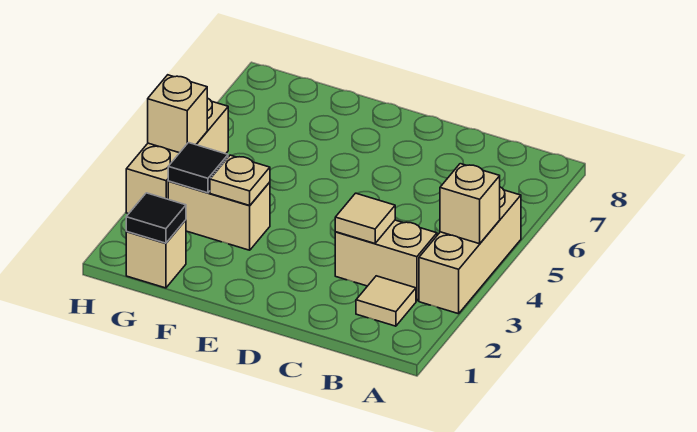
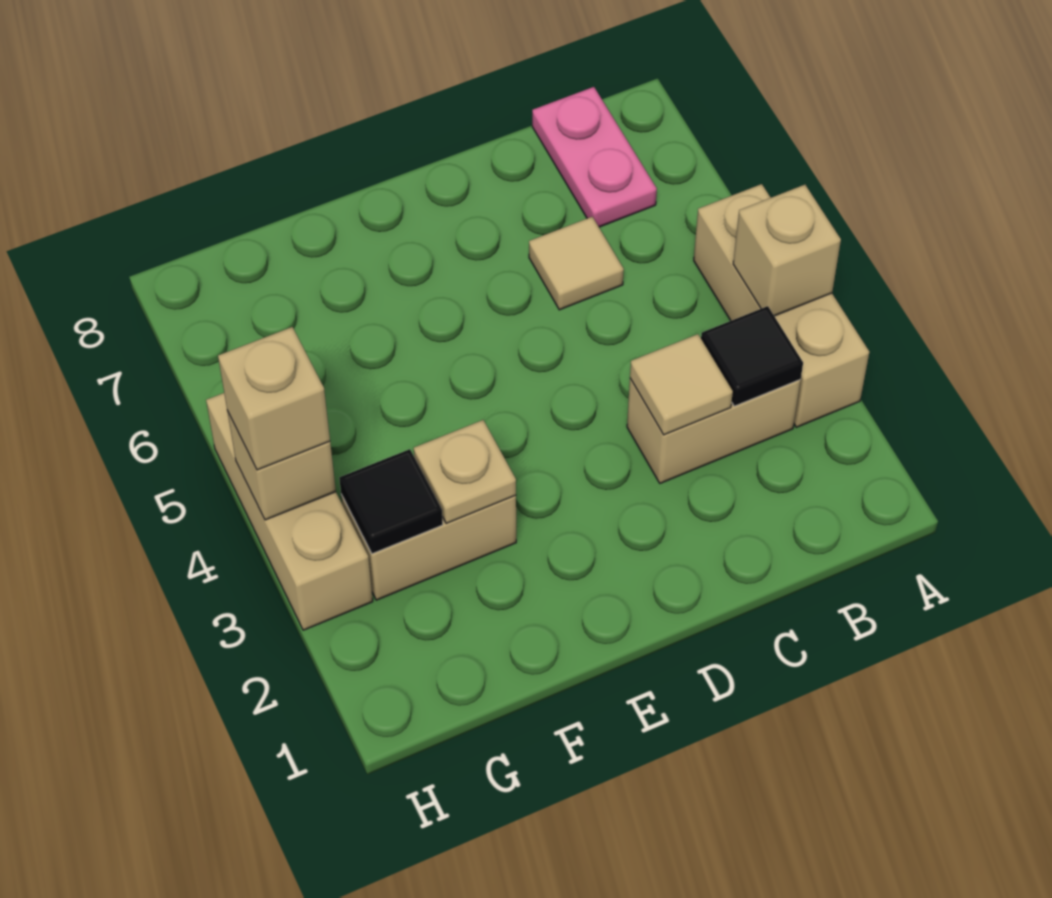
tan tile B2 level 1 -> tan tile C6 level 1
none -> pink plate B7:B8 level 1
tan brick G1 level 1 -> tan brick H4 level 3
black tile G1 level 2 -> black tile B3 level 2

